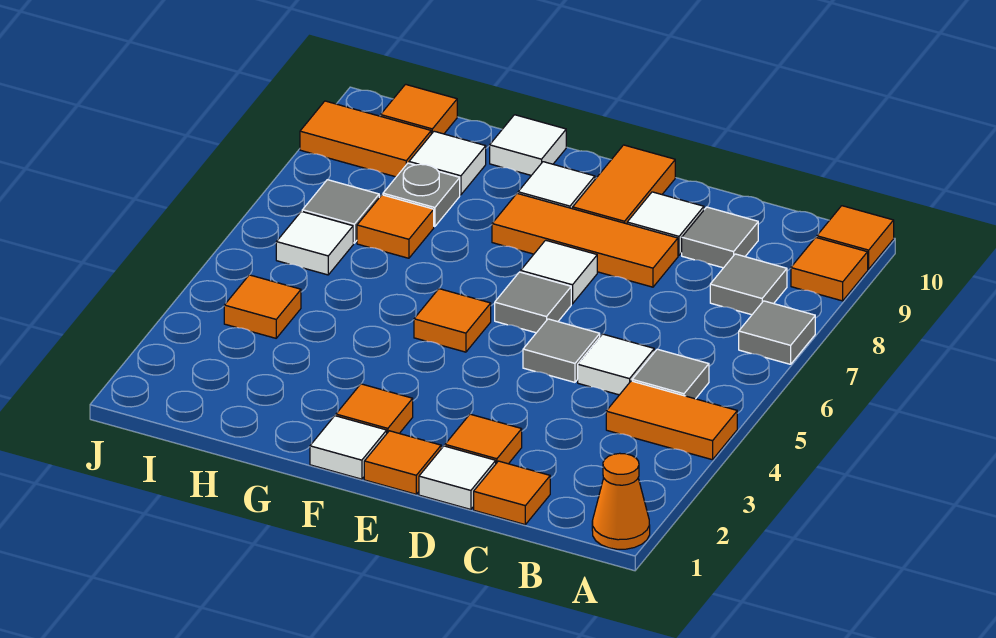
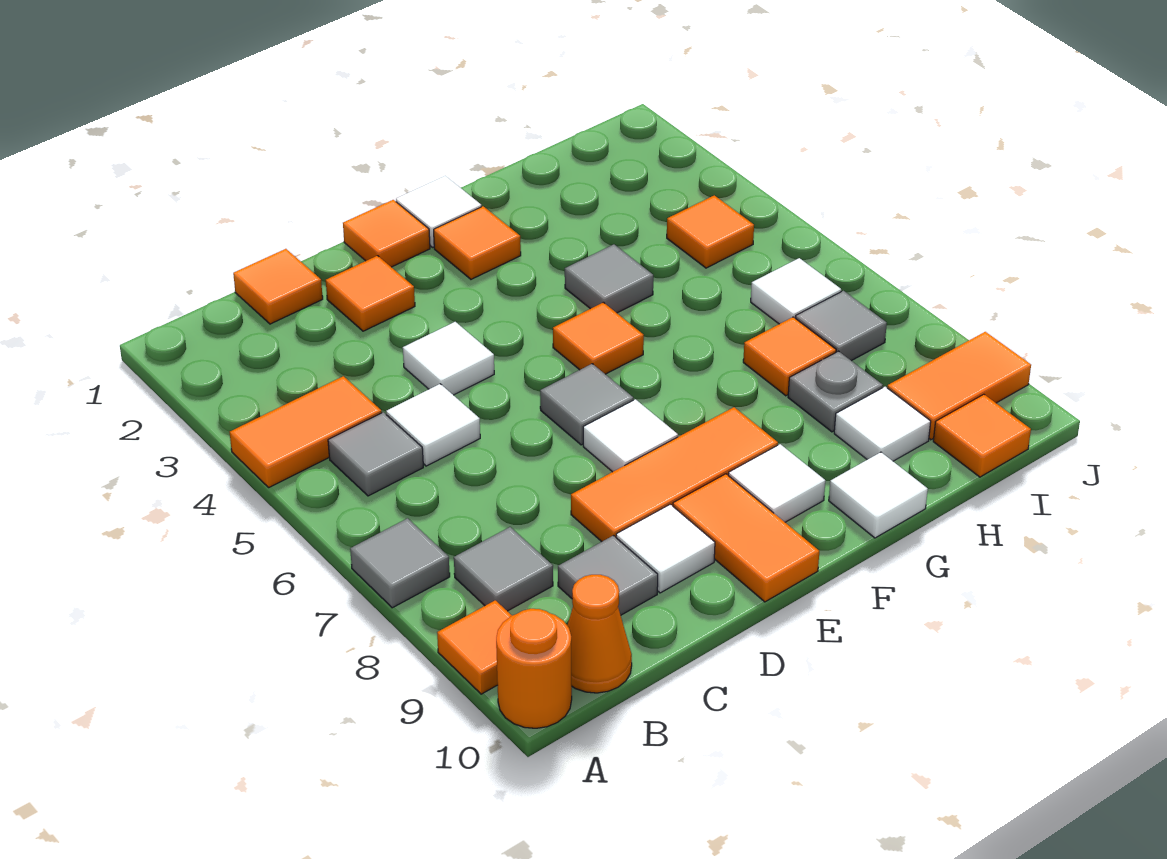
orange cone A1 level 1 -> orange cone B10 level 1
orange tile A10 level 1 -> orange round brick A10 level 1
white tile D1 level 1 -> white tile D4 level 1
grey tile D5 level 1 -> grey tile G4 level 1

